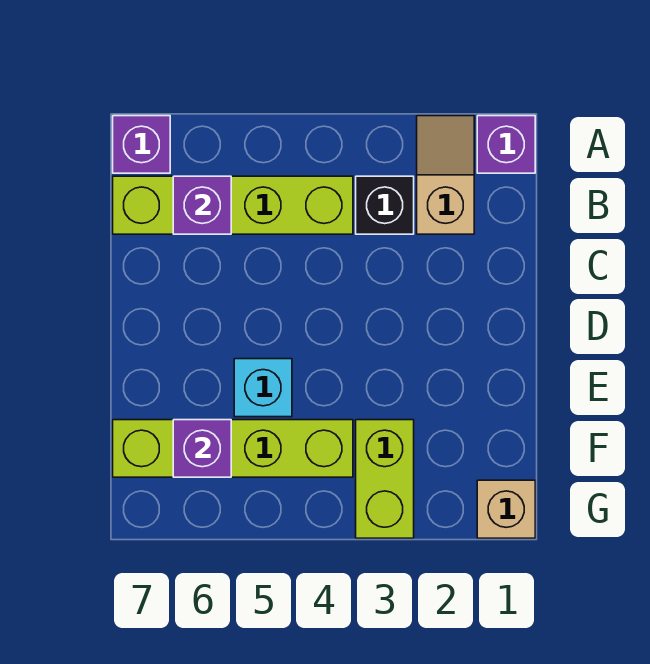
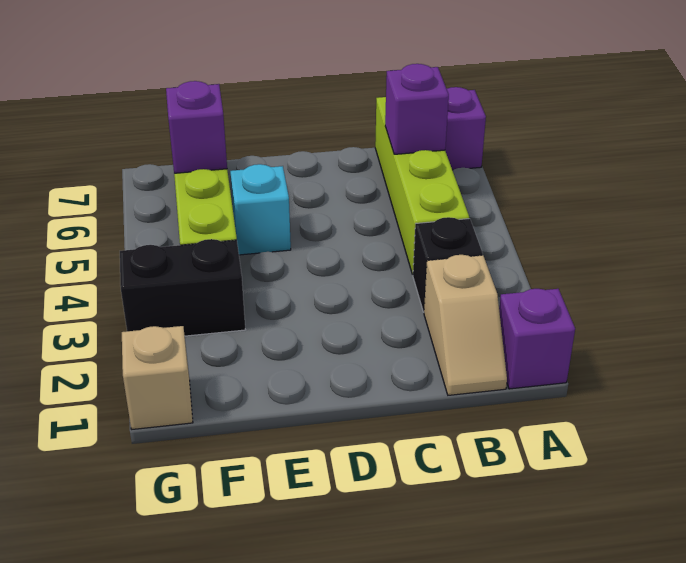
tan slope A2:B2 level 1 top B -> tan slope B1:B2 level 1 top 2
lime brick F3:G3 level 1 -> black brick F3:G3 level 1

